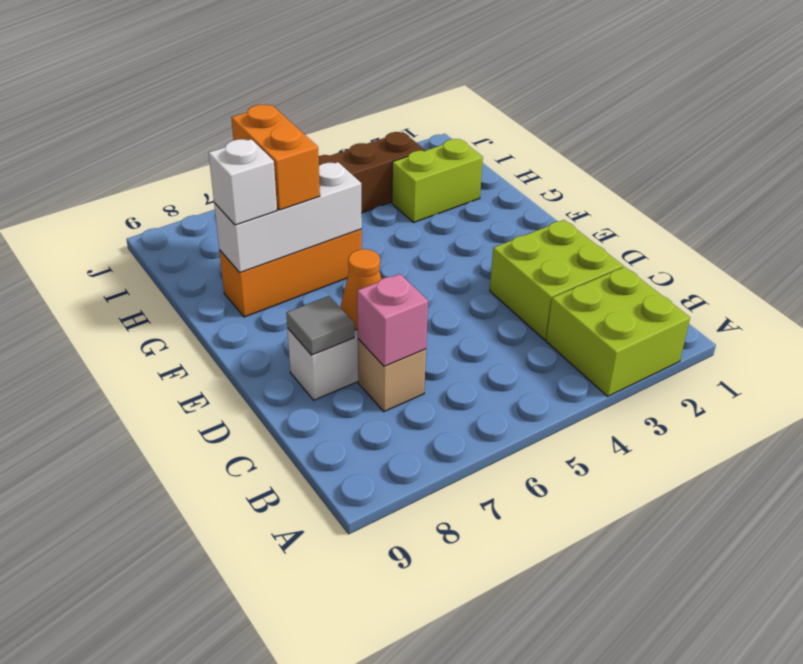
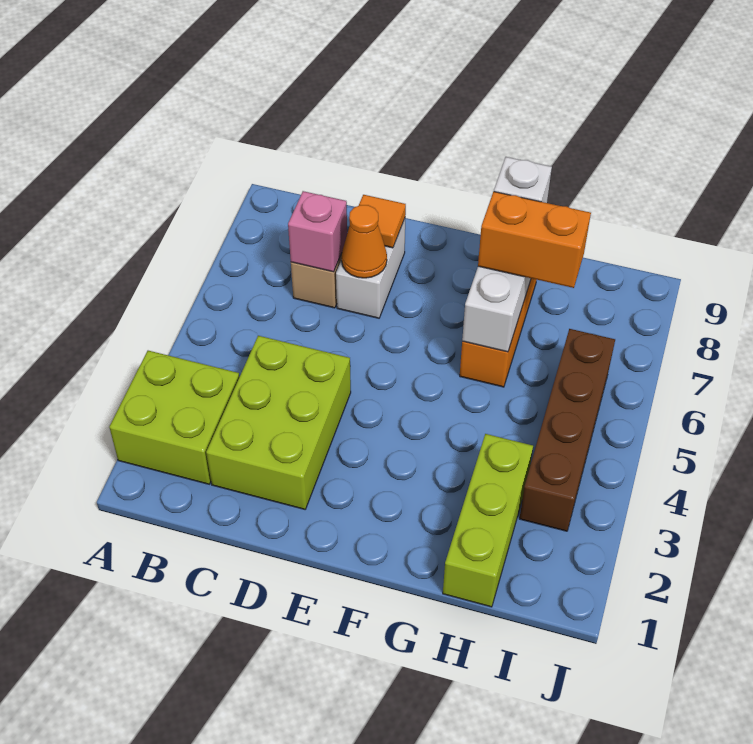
lime brick C2:D3 level 1 -> lime brick C2:D4 level 1
grey tile D8 level 2 -> orange tile D8 level 2
lime brick H2:H3 level 1 -> lime brick H1:H3 level 1

